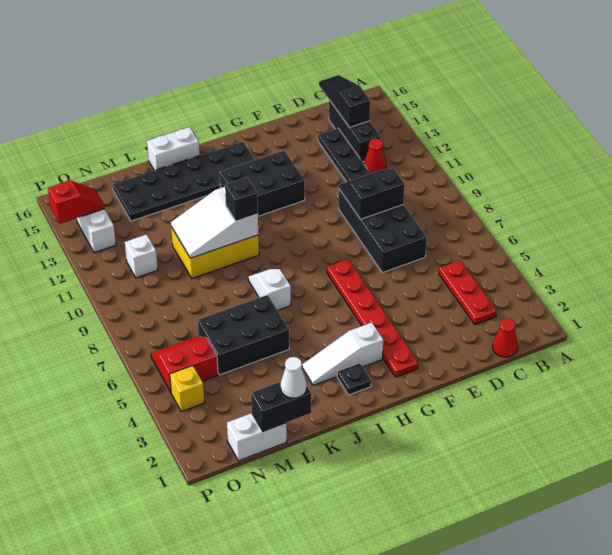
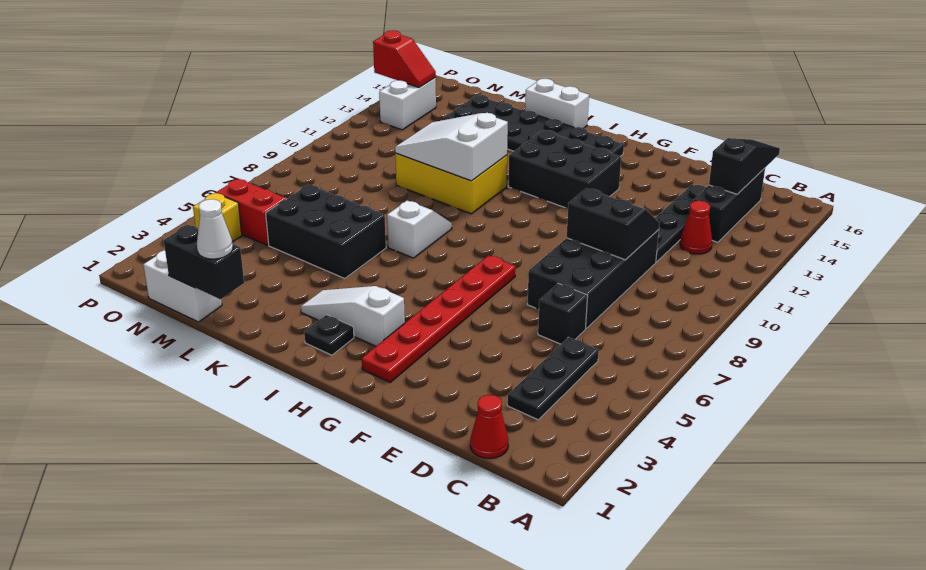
red plate C3:C5 level 1 -> black plate C3:C5 level 1
black brick J10 level 3 -> black brick D6 level 1
white brick N11 level 1 -> none

